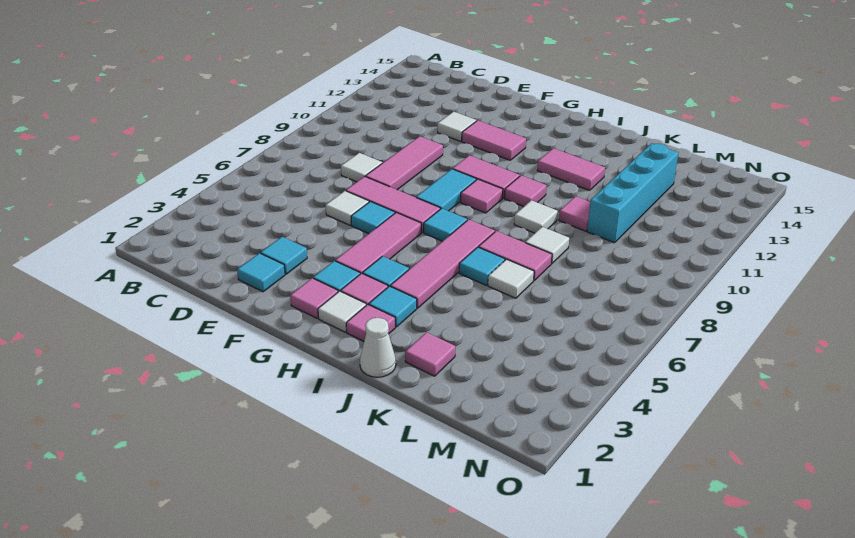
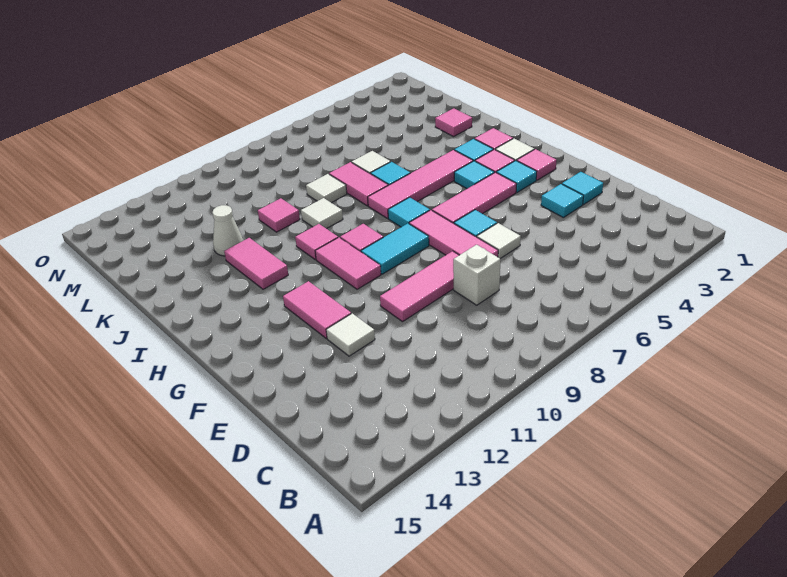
white tile D8 level 1 -> white brick D8 level 1
white cone J1 level 1 -> white cone K12 level 1
cyan brick L10:L13 level 1 -> none

